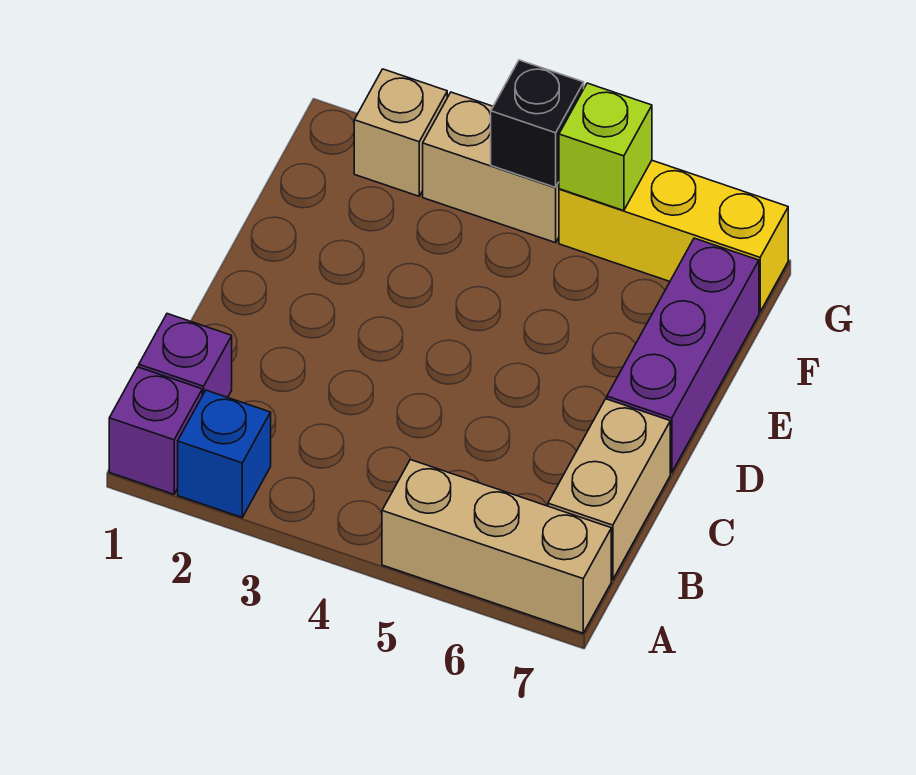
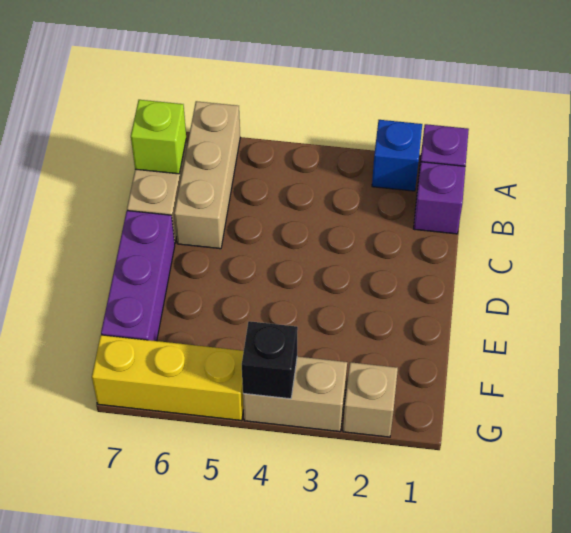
tan brick A5:A7 level 1 -> tan brick A6:C6 level 1
lime brick G5 level 2 -> lime brick B7 level 2

